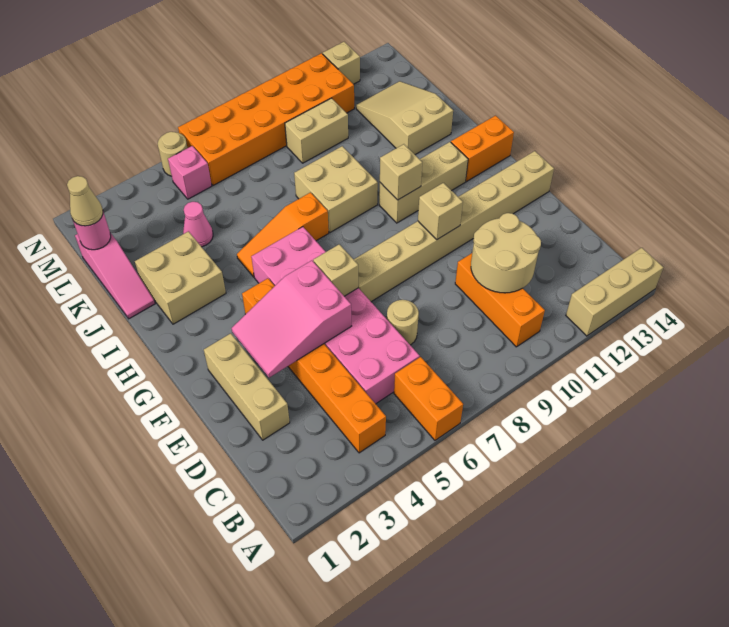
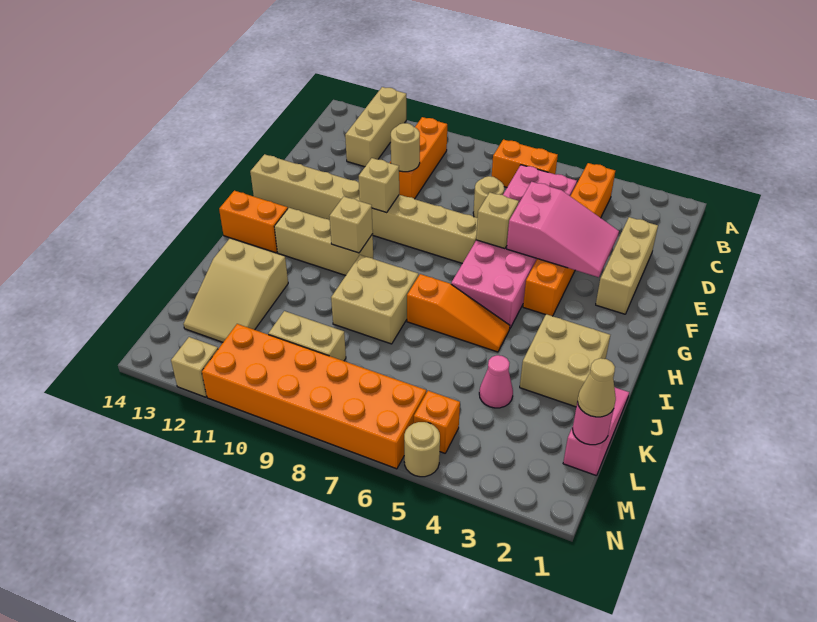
orange brick A6:B6 level 1 -> orange brick B6:B7 level 1
tan brick A12:A14 level 1 -> tan brick A12:C12 level 1
tan round brick C10:D11 level 2 -> tan round brick D10 level 2
pink brick M5 level 1 -> orange brick M5 level 1

